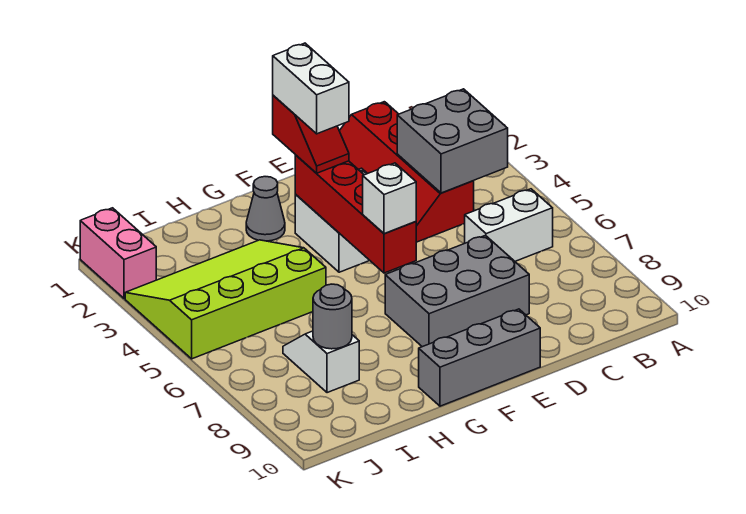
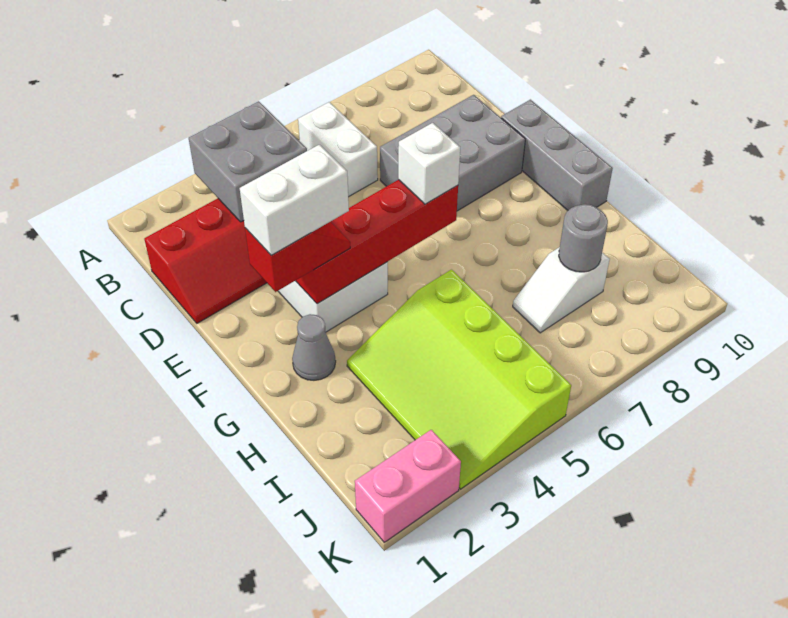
grey brick D7:F8 level 1 -> grey brick D7:E9 level 1

